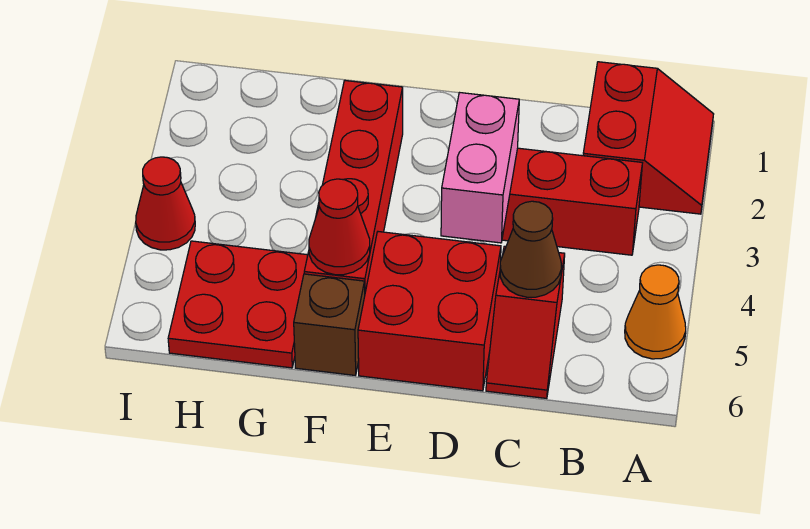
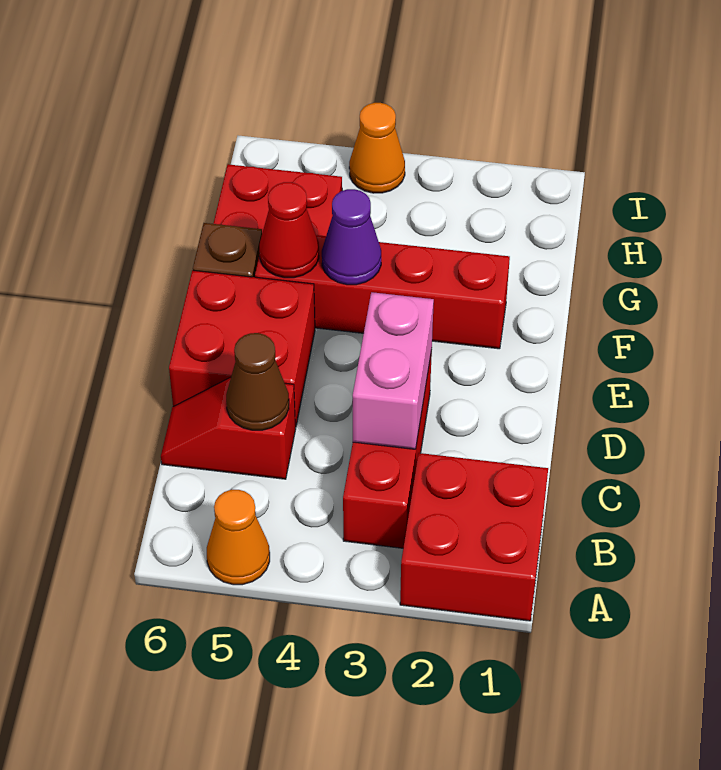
red slope A1:B2 level 1 top B -> red brick A1:B2 level 1
pink brick D3:D4 level 2 -> pink brick C3:D3 level 2
none -> purple cone F4 level 2
red cone I4 level 1 -> orange cone I4 level 1

